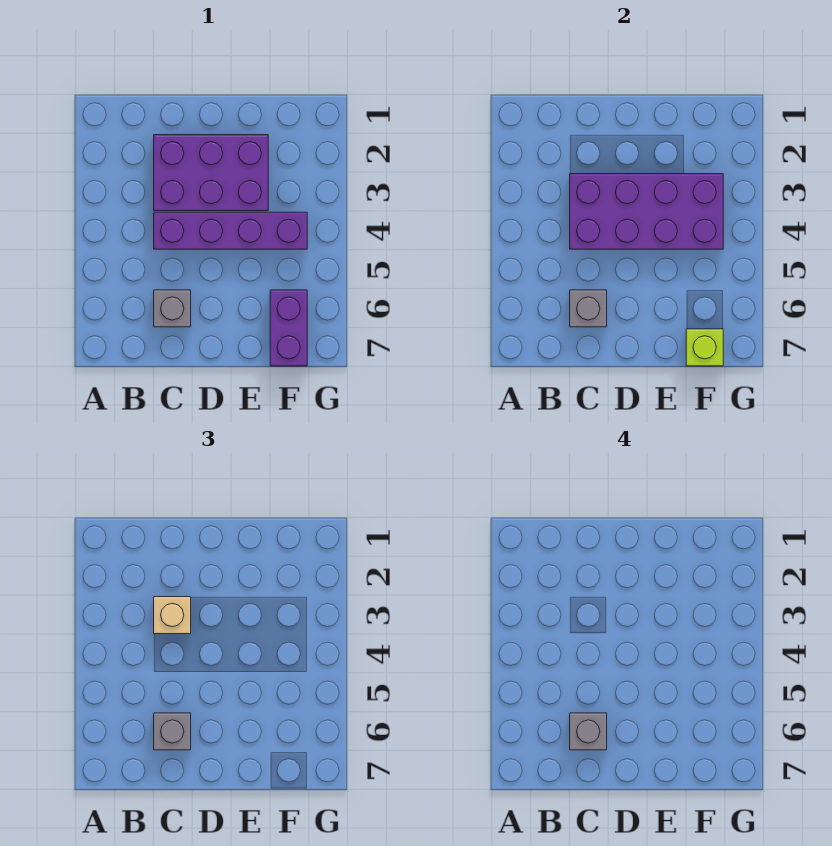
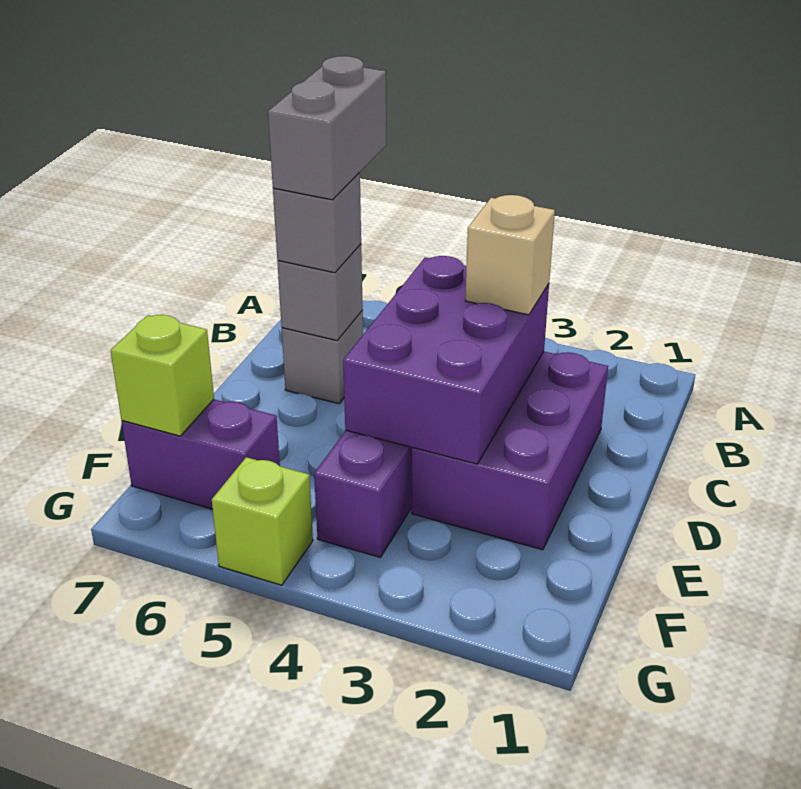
purple brick C3:F4 level 2 -> purple brick C3:E4 level 2
grey brick C6 level 4 -> grey brick B6:C6 level 4
none -> lime brick G5 level 1

